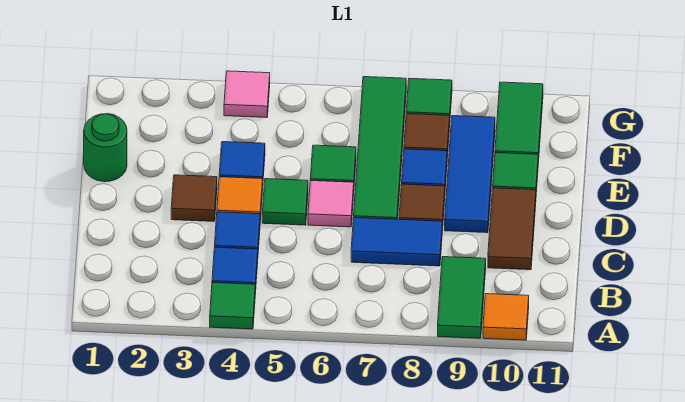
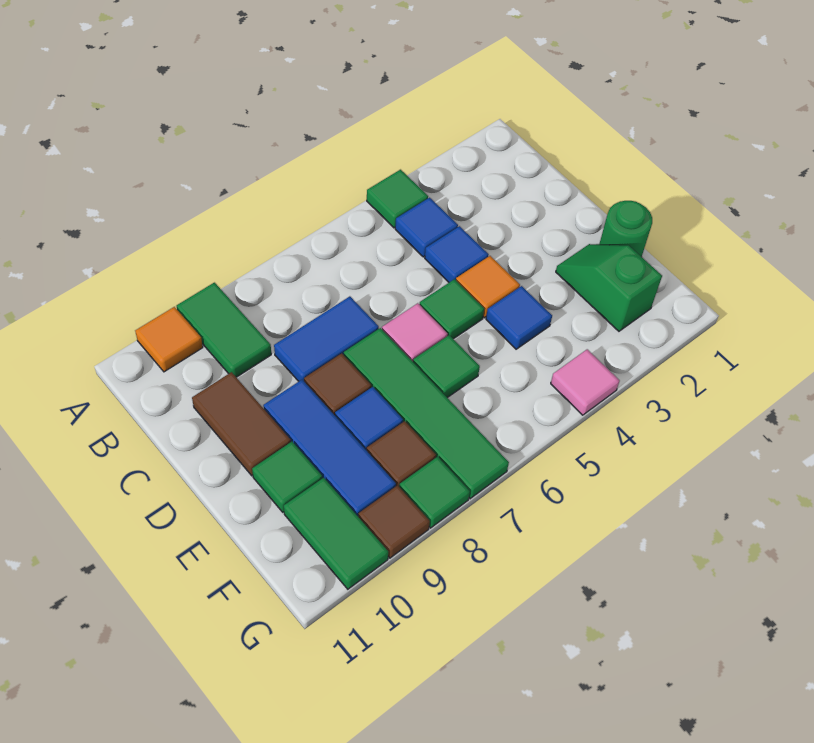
brown tile D3 level 1 -> brown tile G9 level 1
none -> green slope E2:F2 level 1 top F

